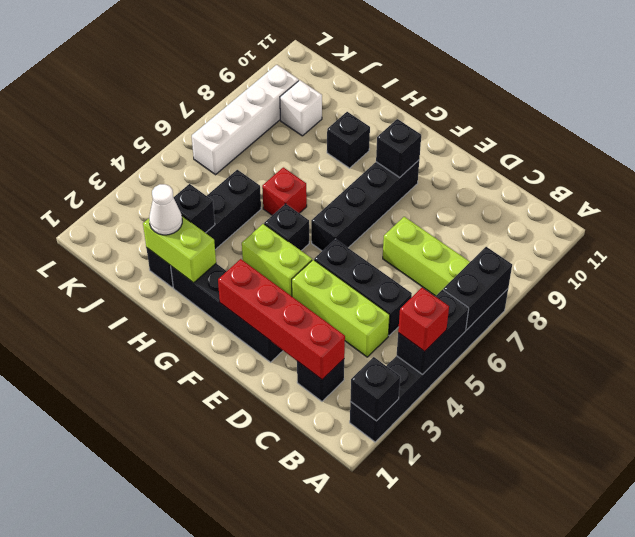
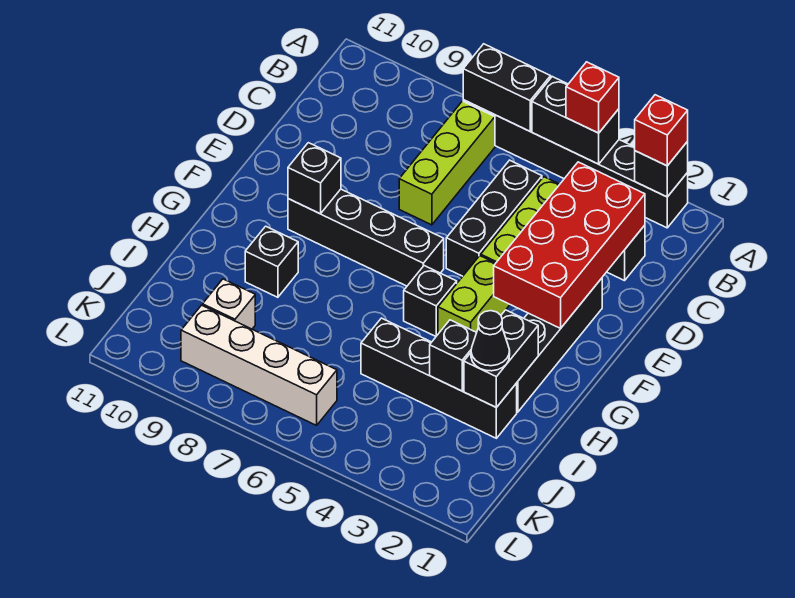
red brick C2:F2 level 2 -> red brick C2:F3 level 2
lime brick H2:I2 level 2 -> black brick H2:I2 level 2
red brick H6 level 1 -> red brick A2 level 3
white cone I2 level 3 -> black cone I2 level 3

